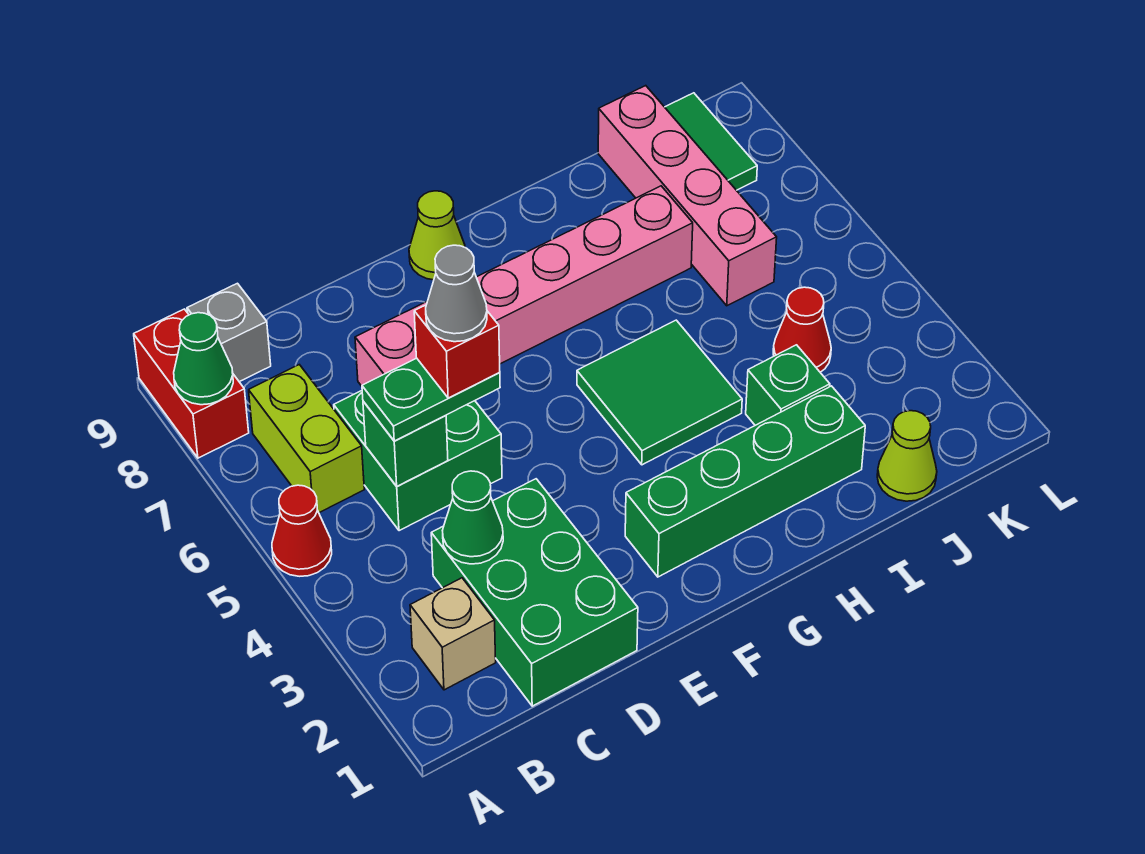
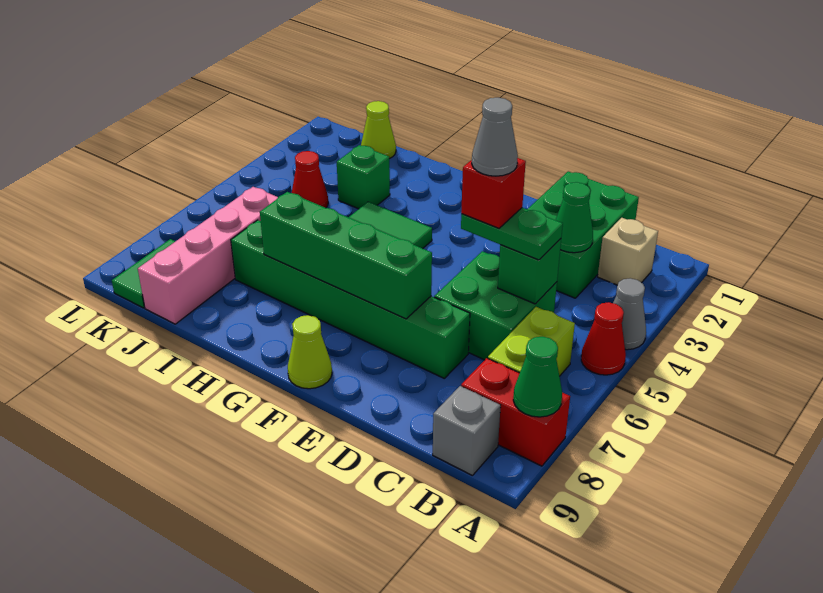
none -> grey cone A4 level 1
red brick A8:A9 level 1 -> red brick A8:B8 level 1
pink brick D7:I7 level 1 -> green brick D7:I7 level 1
green brick F2:I2 level 1 -> green brick E7:H7 level 2

